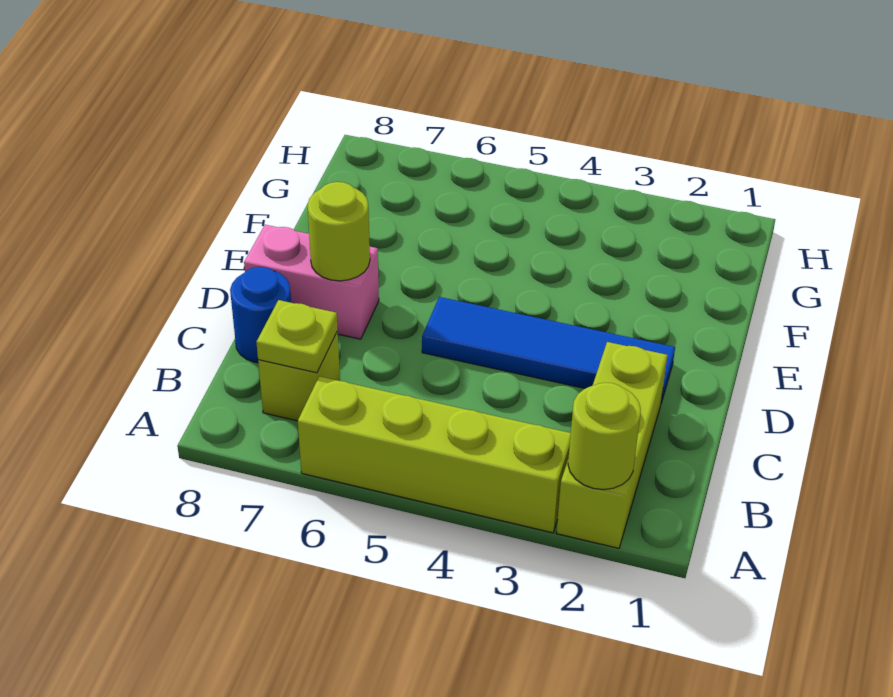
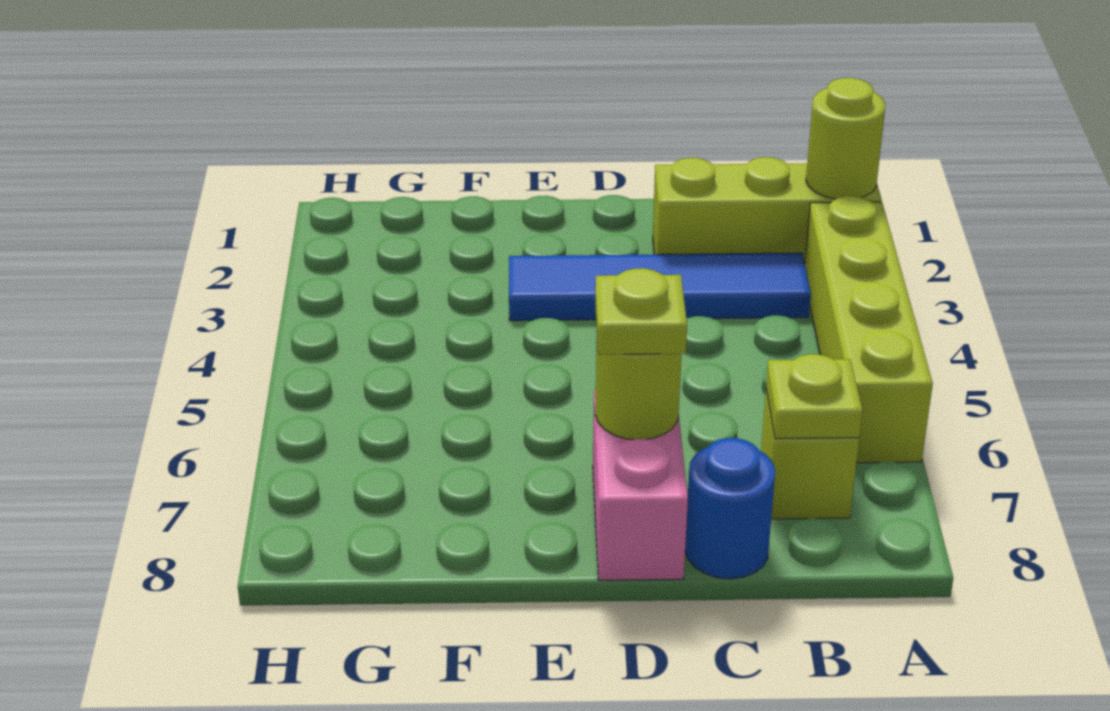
blue tile D2:D5 level 1 -> blue tile B3:E3 level 1
none -> lime plate D7 level 3

